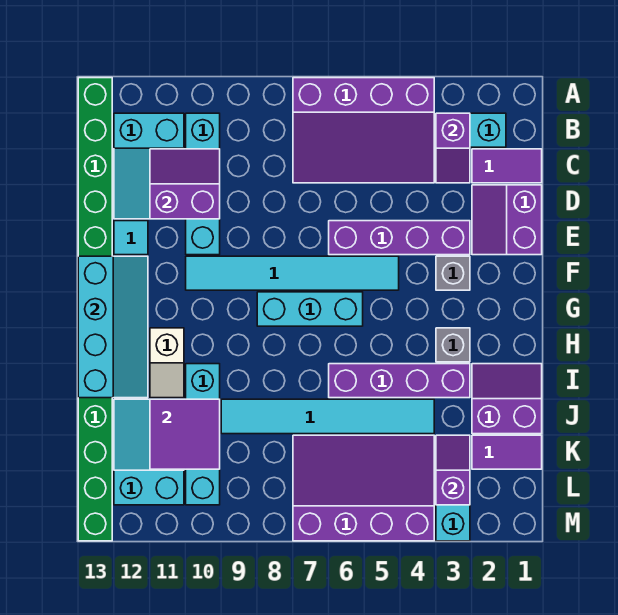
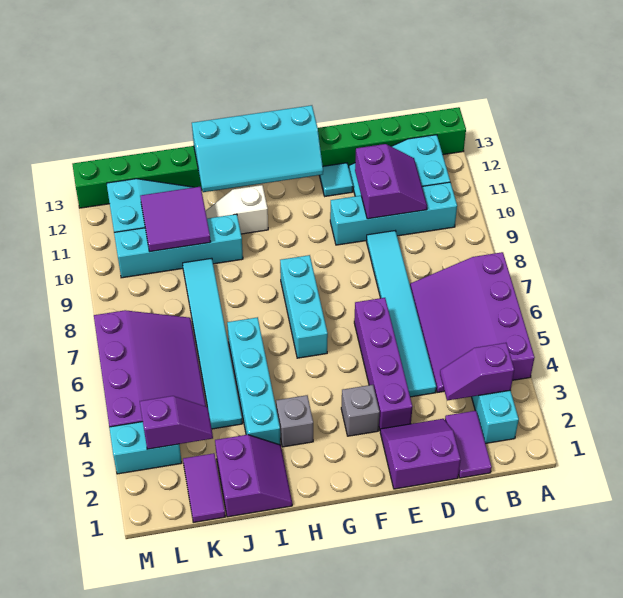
cyan tile F5:F10 level 1 -> cyan tile D4:D9 level 1
purple brick I3:I6 level 1 -> cyan brick I3:I6 level 1

